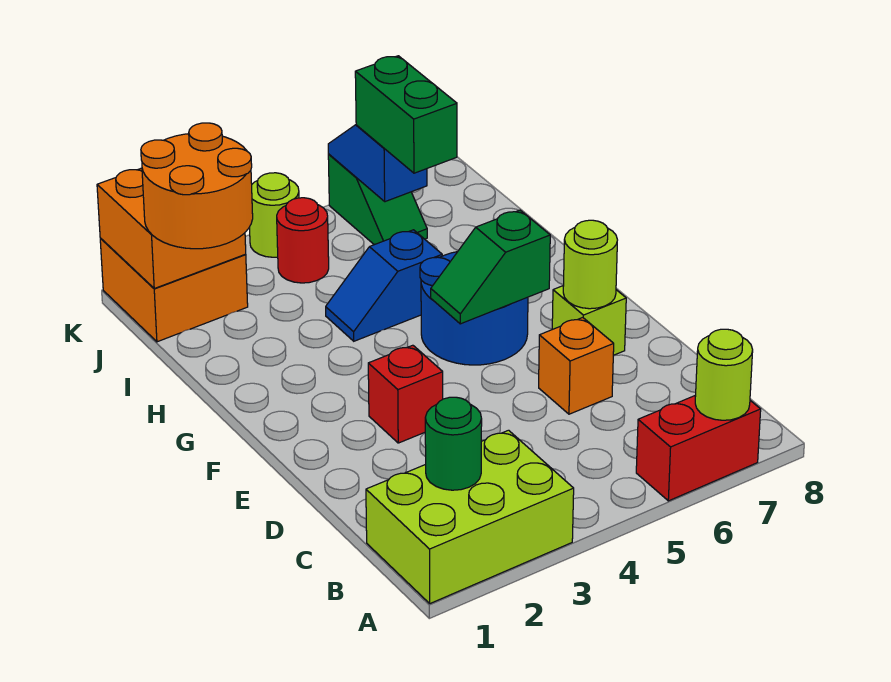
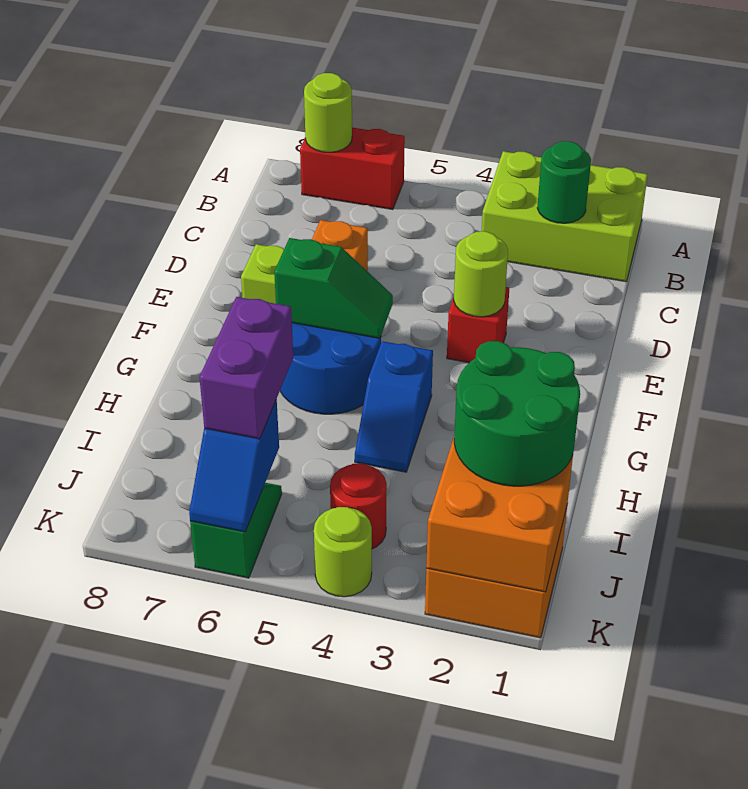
lime round brick E7 level 2 -> lime round brick E3 level 2
blue slope H4:H5 level 1 top 5 -> blue slope G4:H4 level 1 top G
orange round brick I1:J2 level 3 -> green round brick I1:J2 level 3
green brick I6:J6 level 3 -> purple brick I6:J6 level 3

